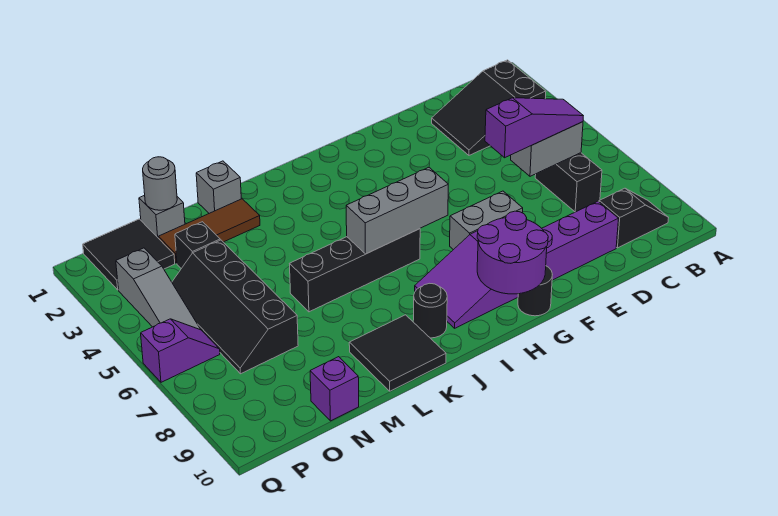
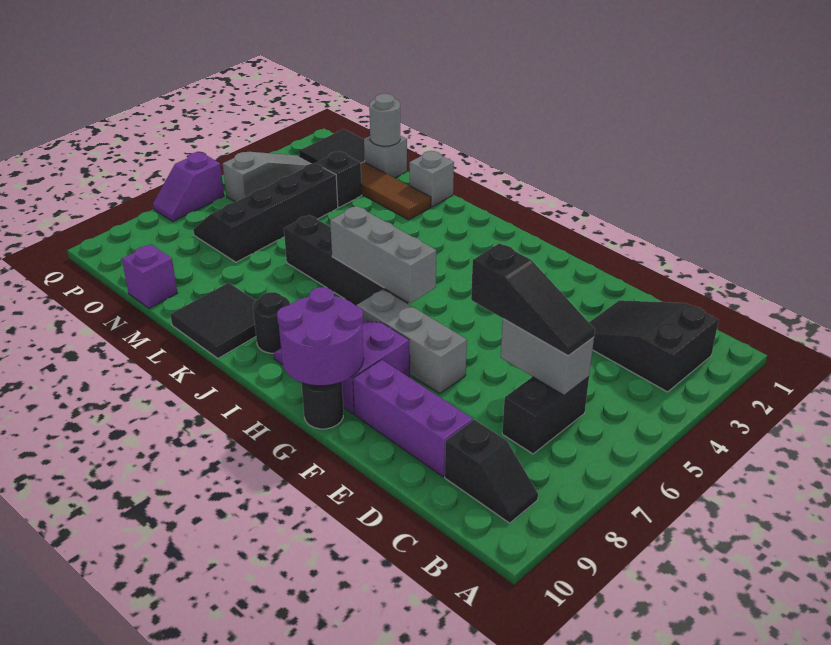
purple slope C6:E6 level 3 top E -> black slope C6:E6 level 3 top E
grey brick F7:G7 level 1 -> grey brick F7:H7 level 1
grey slope P3:P5 level 1 top 3 -> grey slope P3:P5 level 1 top 5
purple slope P6:Q6 level 1 top Q -> purple slope Q6:Q7 level 1 top 6

